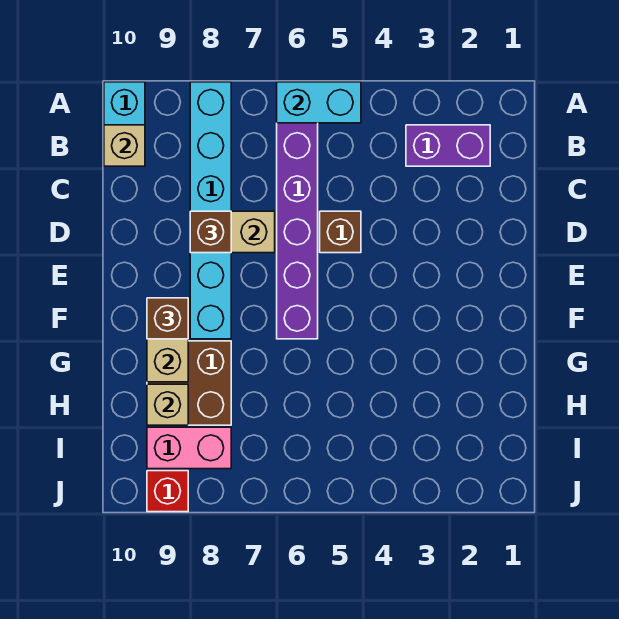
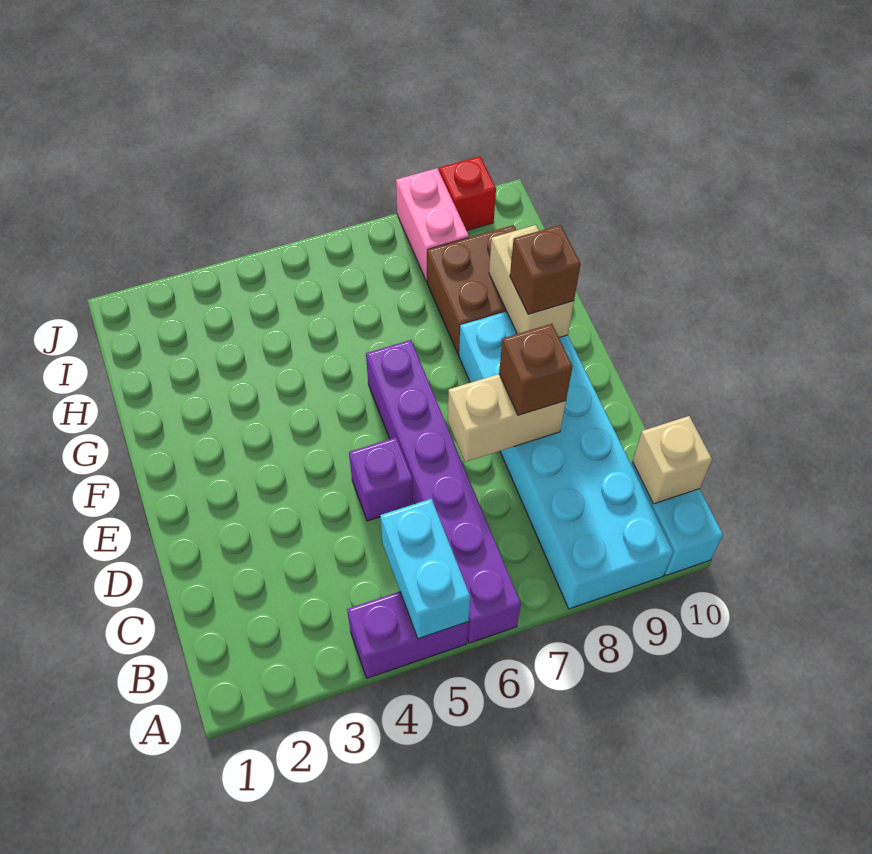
cyan brick A5:A6 level 2 -> cyan brick A5:B5 level 2
cyan brick A8:F8 level 1 -> cyan brick A8:F9 level 1
purple brick B2:B3 level 1 -> purple brick A4:A5 level 1
brown brick D5 level 1 -> purple brick D5 level 1
tan brick H9 level 2 -> none
pink brick I8:I9 level 1 -> pink brick I8:J8 level 1

